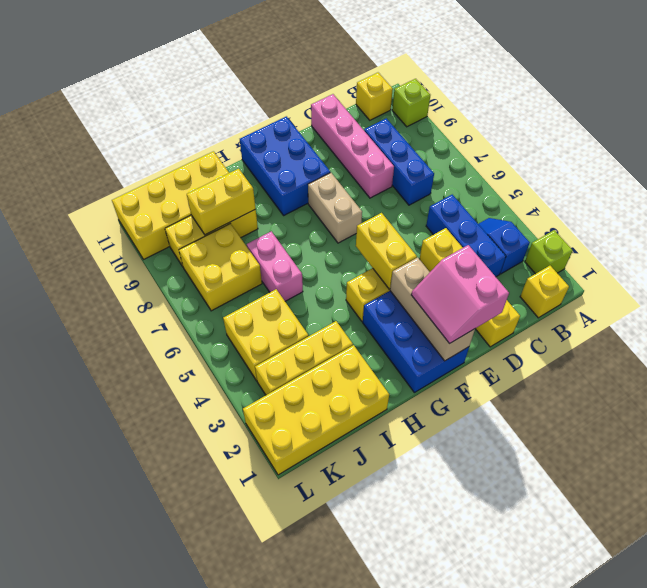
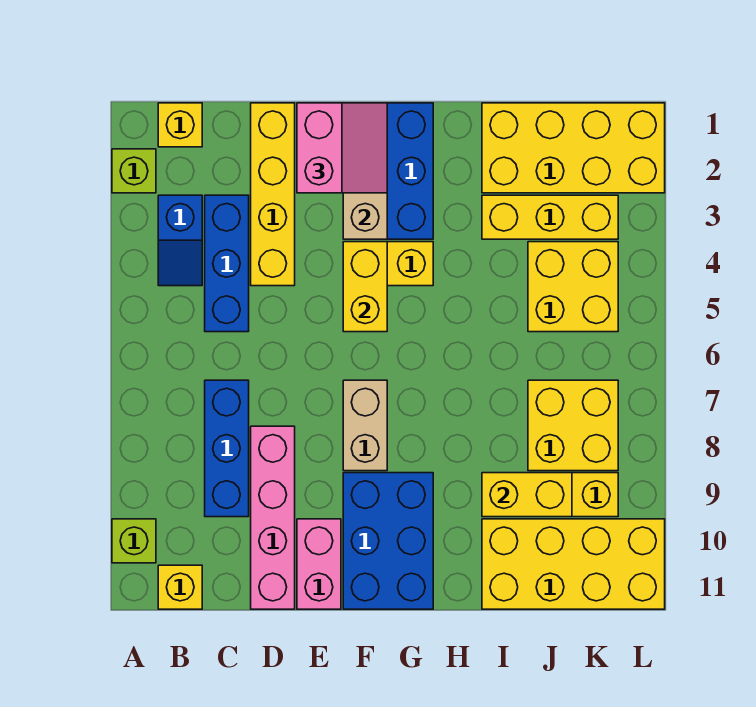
pink brick I6:I7 level 1 -> pink brick E10:E11 level 1

